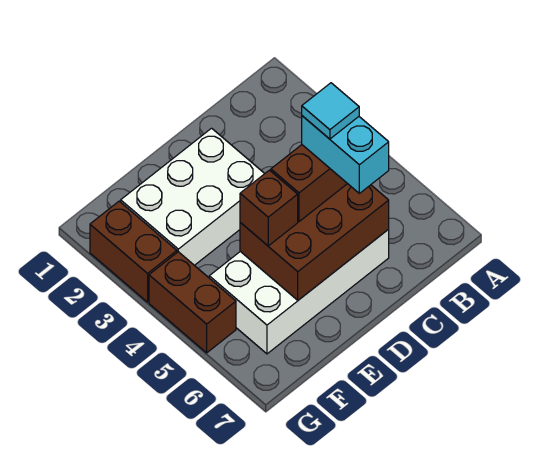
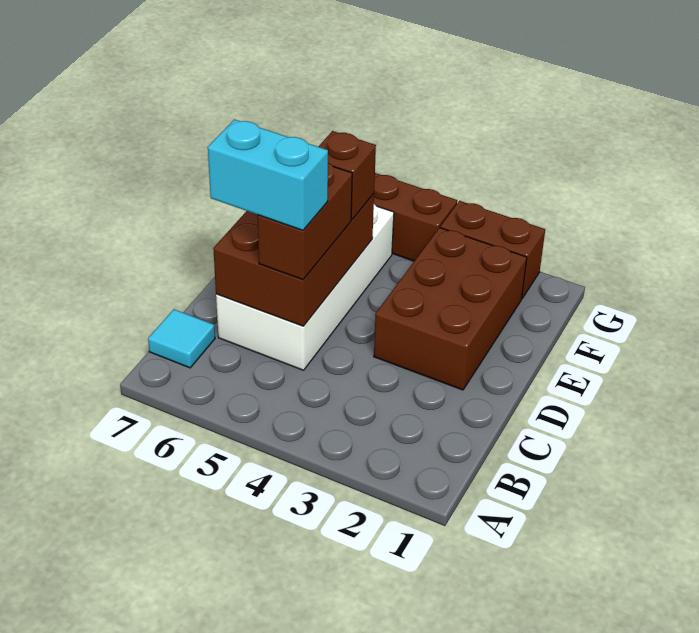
cyan tile C5 level 5 -> cyan tile B7 level 1
white brick D2:F3 level 1 -> brown brick D2:F3 level 1

